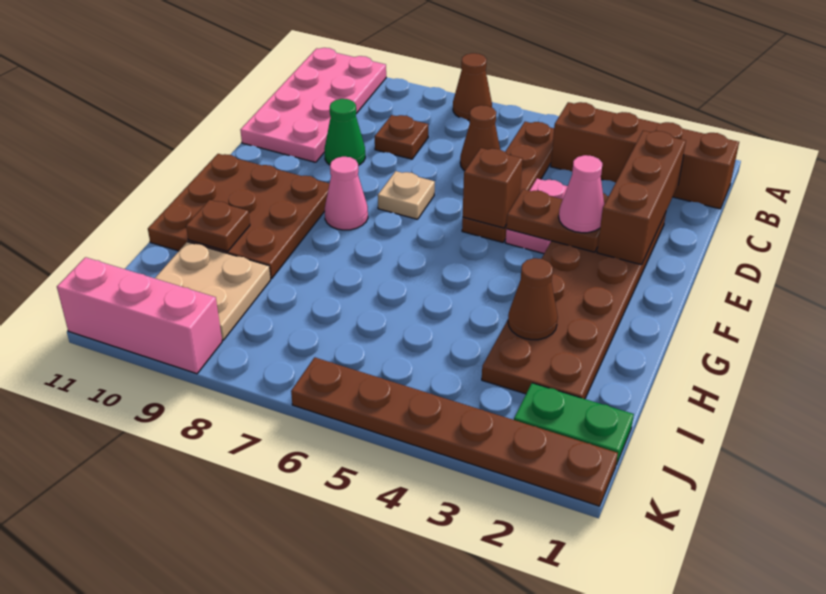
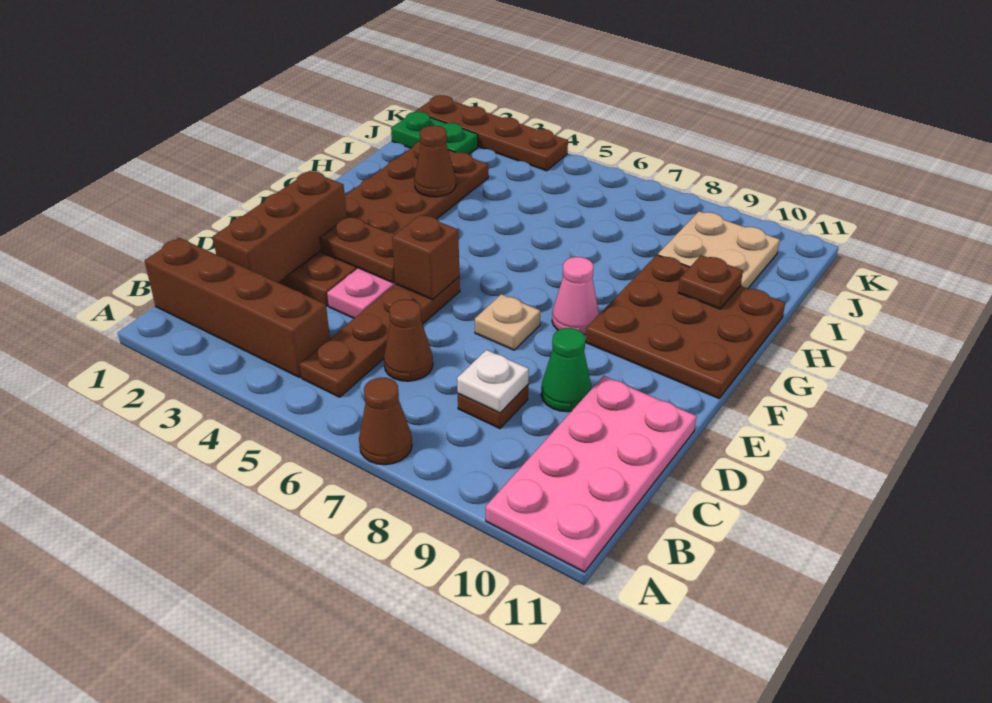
none -> white plate C8 level 2
pink cone E3 level 3 -> none
brown plate K1:K6 level 1 -> brown plate K1:K4 level 1
pink brick K9:K11 level 1 -> none

